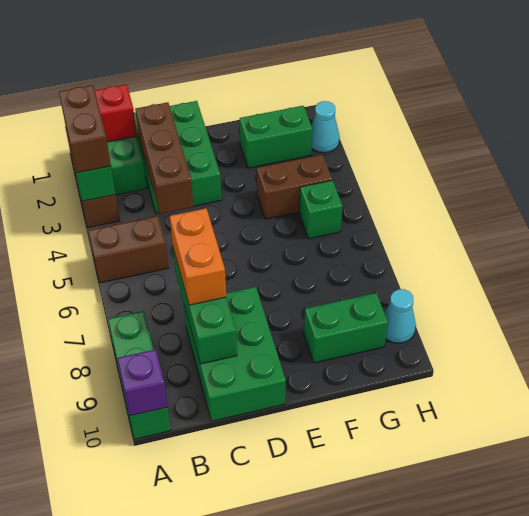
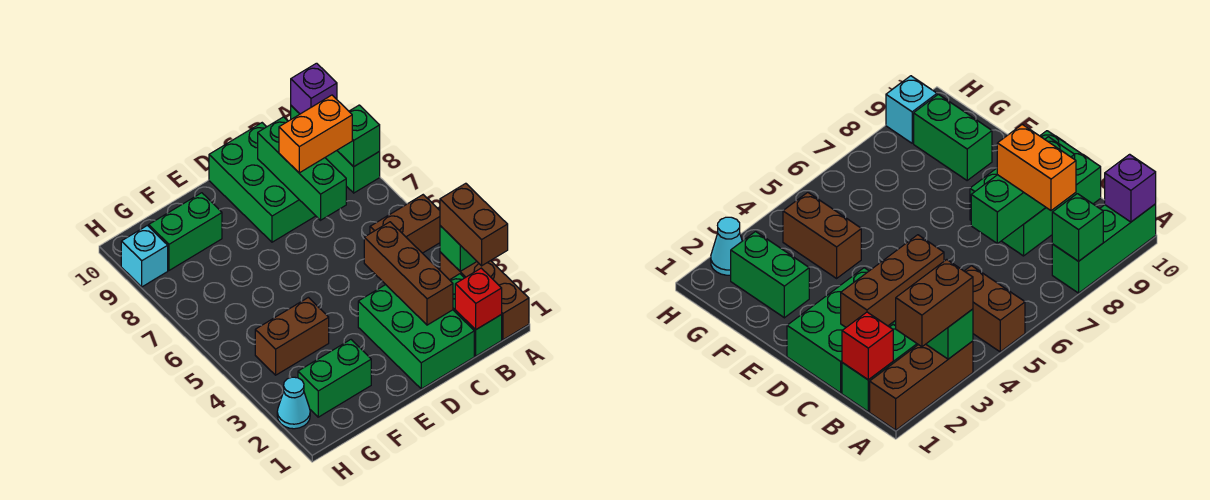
orange brick C7:C8 level 3 -> orange brick B8:C8 level 3
green brick G5 level 1 -> green brick A8 level 2
cyan cone H9 level 1 -> cyan brick H9 level 1

